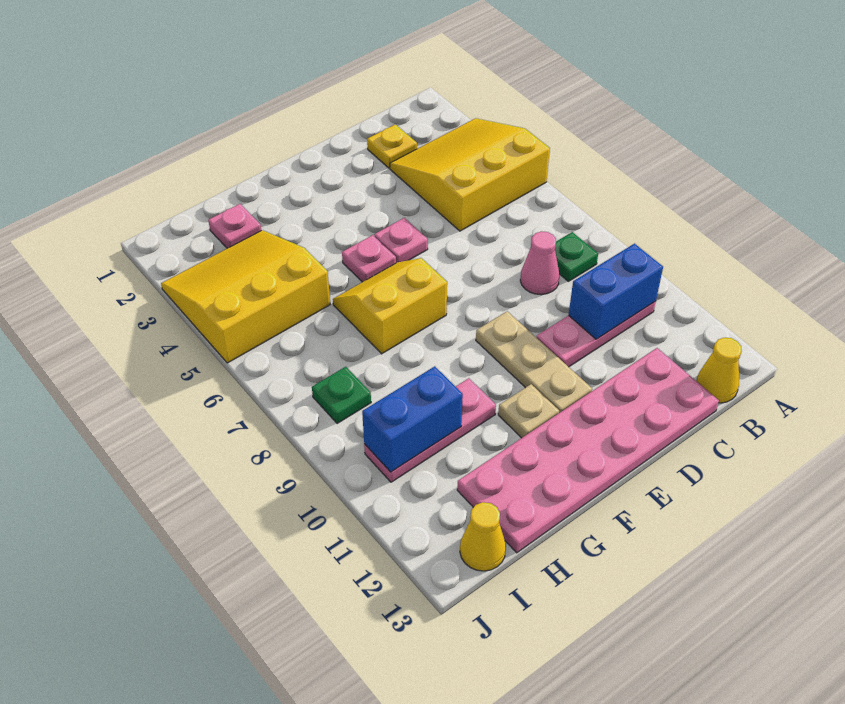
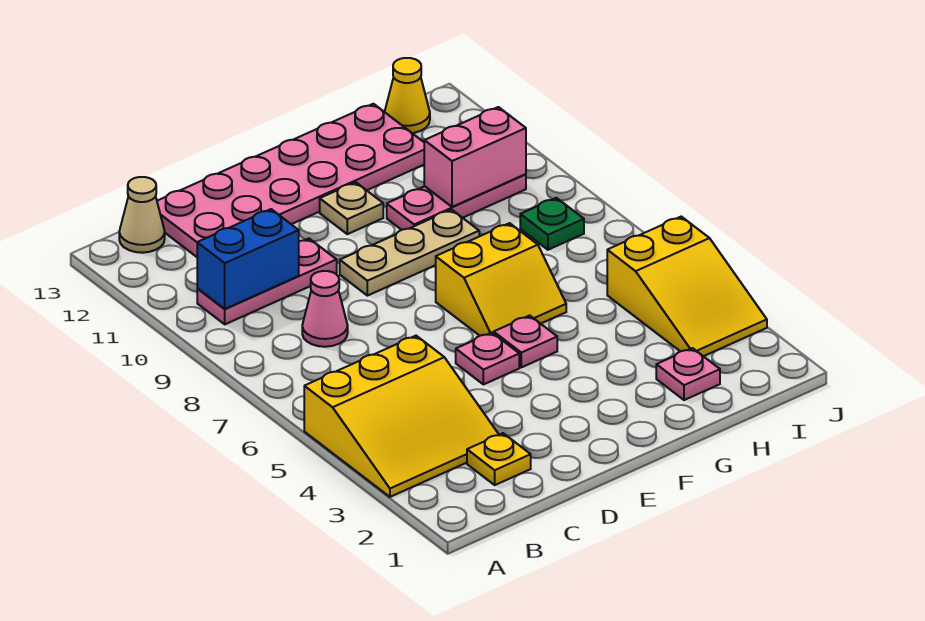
green plate B8 level 1 -> none
yellow cone B13 level 1 -> tan cone B13 level 1
tan plate E9:E11 level 1 -> tan plate E9:G9 level 1
yellow slope H3:J5 level 1 top 5 -> yellow slope I3:J5 level 1 top 5
blue brick H10:I10 level 2 -> pink brick H10:I10 level 2

